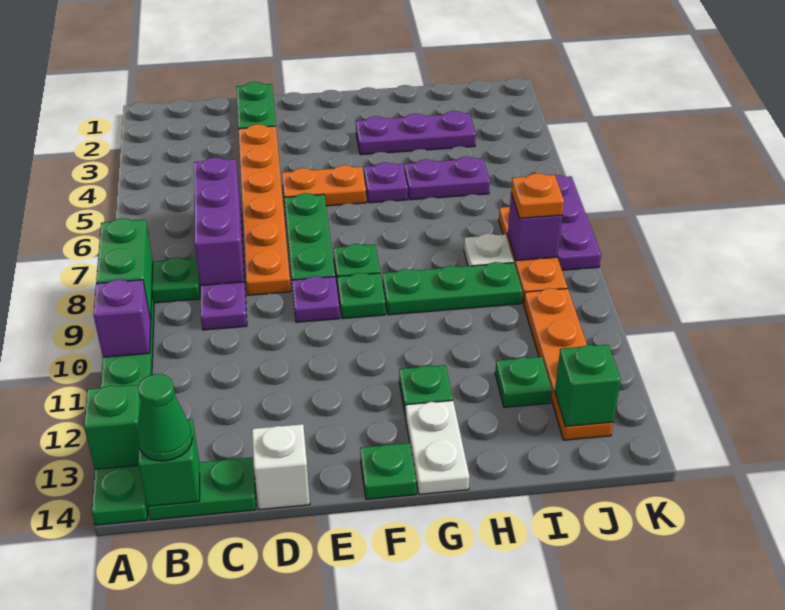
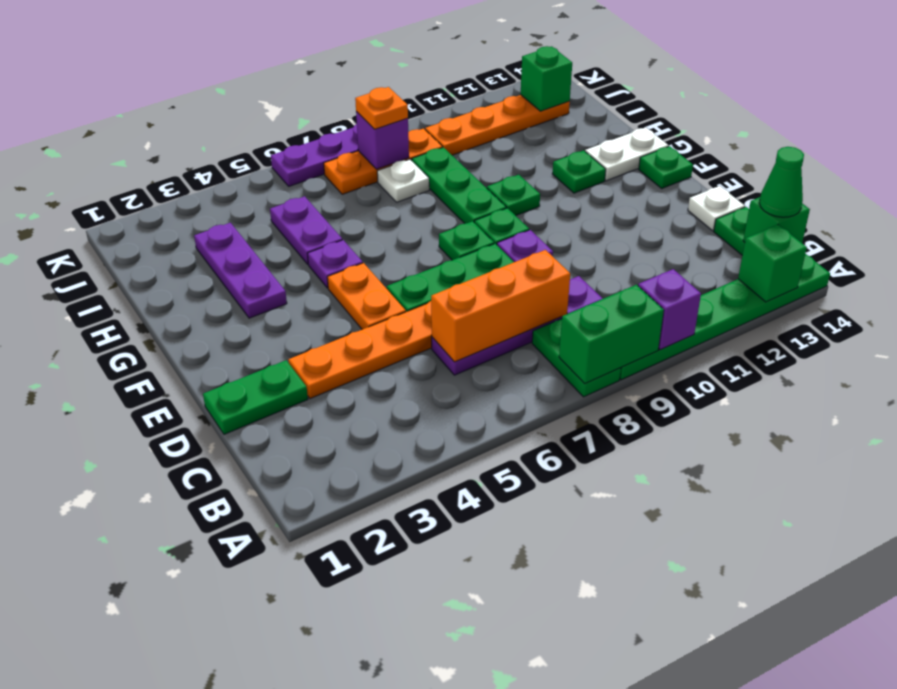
purple brick C6:C8 level 2 -> orange brick C6:C8 level 2
white brick D14 level 1 -> white plate D14 level 1
green plate I12 level 1 -> green plate G10 level 1

